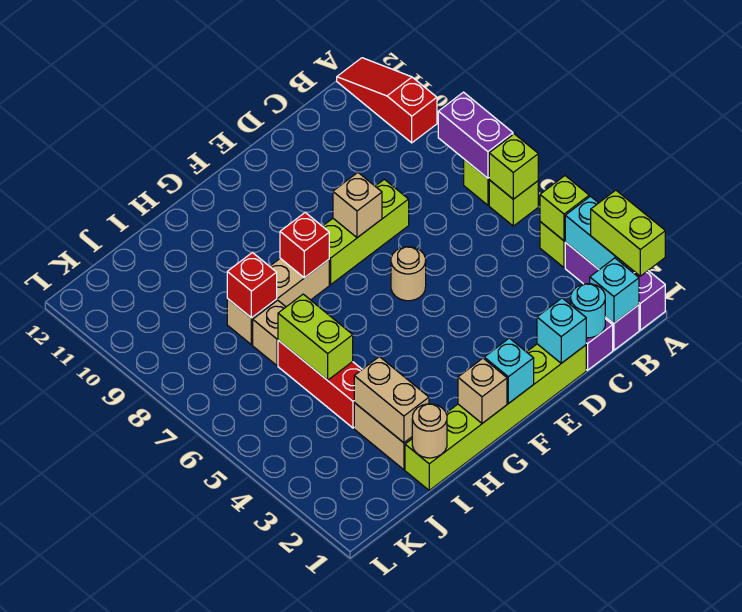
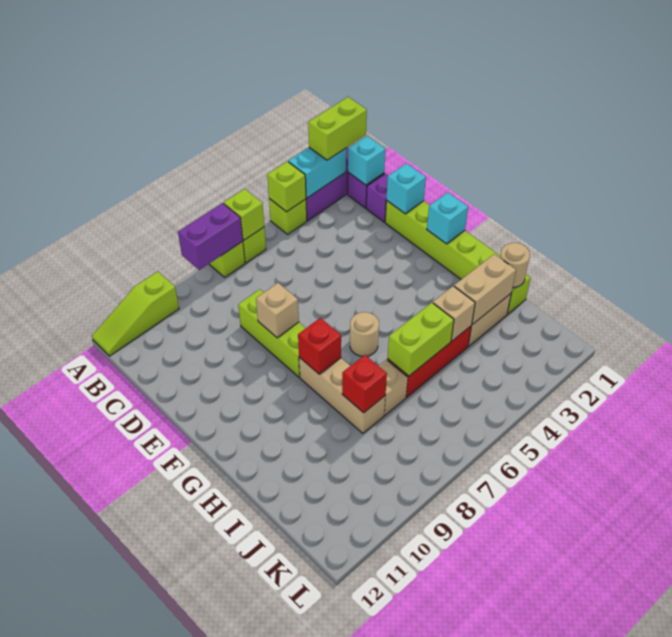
red slope A10:A12 level 1 top 10 -> lime slope A10:A12 level 1 top 10
cyan round brick C1 level 2 -> none
tan round brick E6 level 1 -> tan round brick G6 level 1
tan brick G1 level 2 -> tan brick I4 level 2

